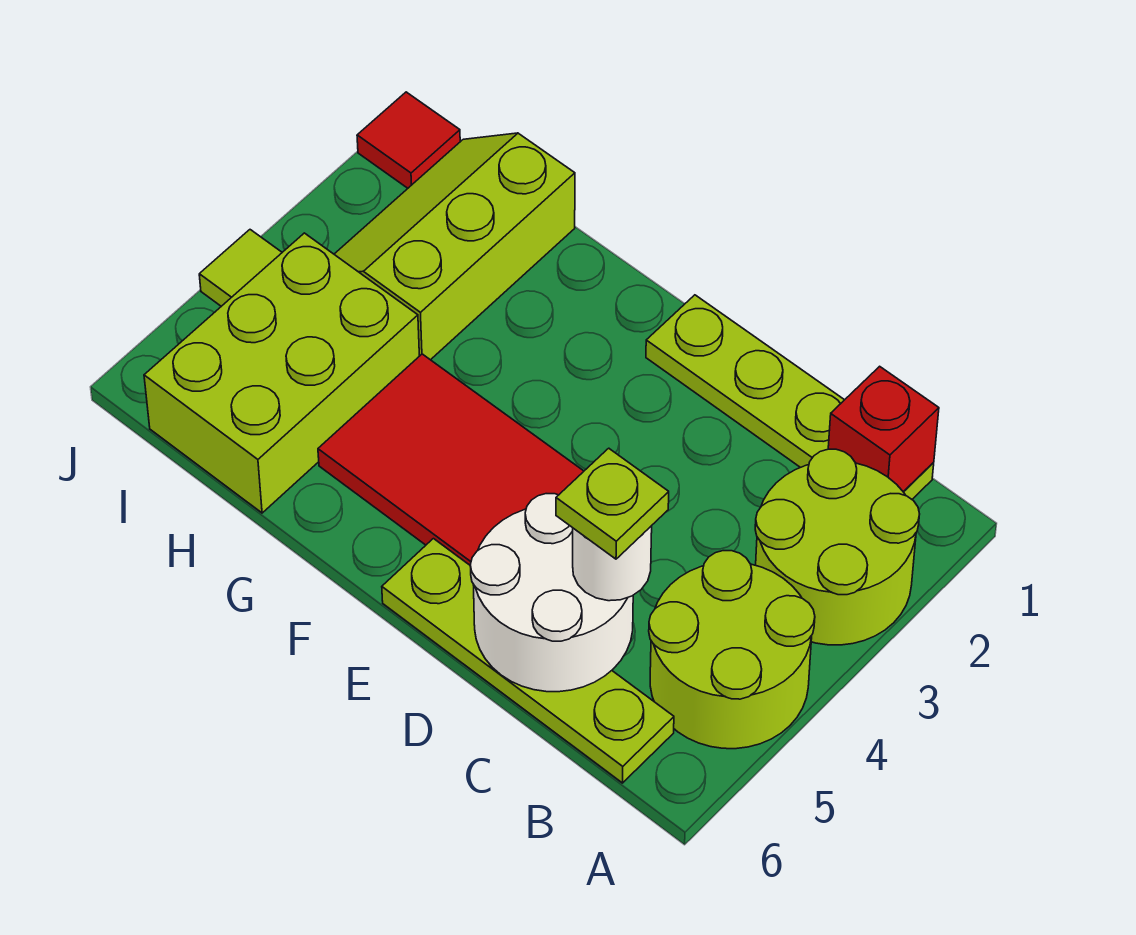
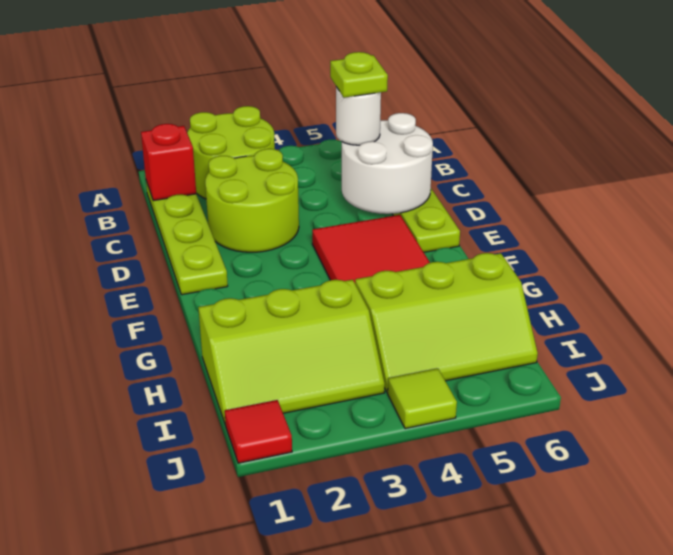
lime round brick A4:B5 level 1 -> lime round brick C2:D3 level 1
lime brick H4:I6 level 1 -> lime slope H4:I6 level 1 top H

